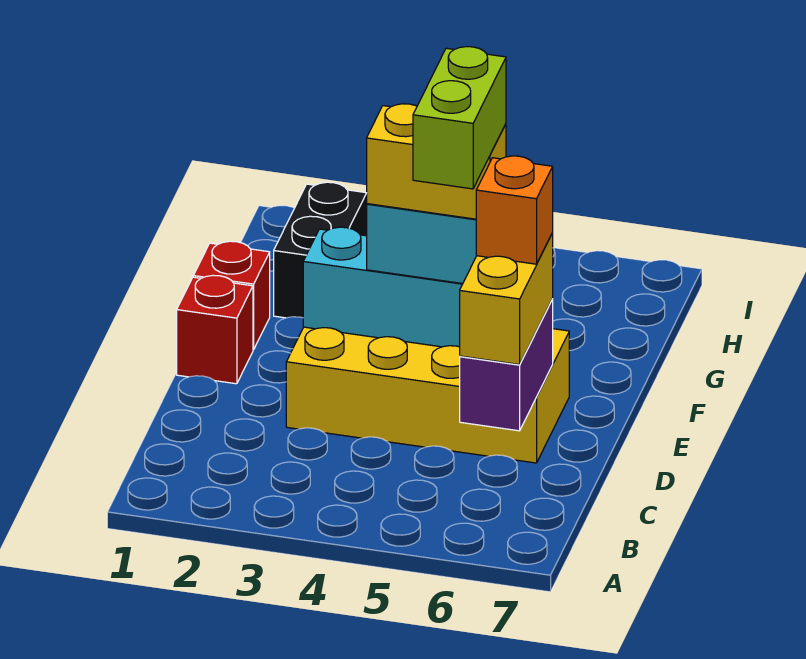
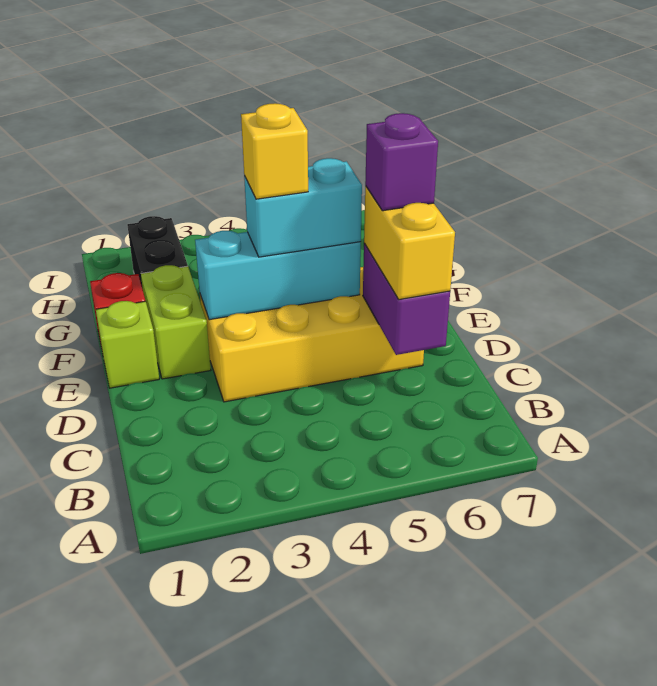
lime brick D5:E5 level 5 -> lime brick E2:F2 level 1
orange brick D6 level 4 -> purple brick D6 level 4
red brick E1 level 1 -> lime brick E1 level 1
yellow brick E4:E5 level 4 -> yellow brick E4 level 4

